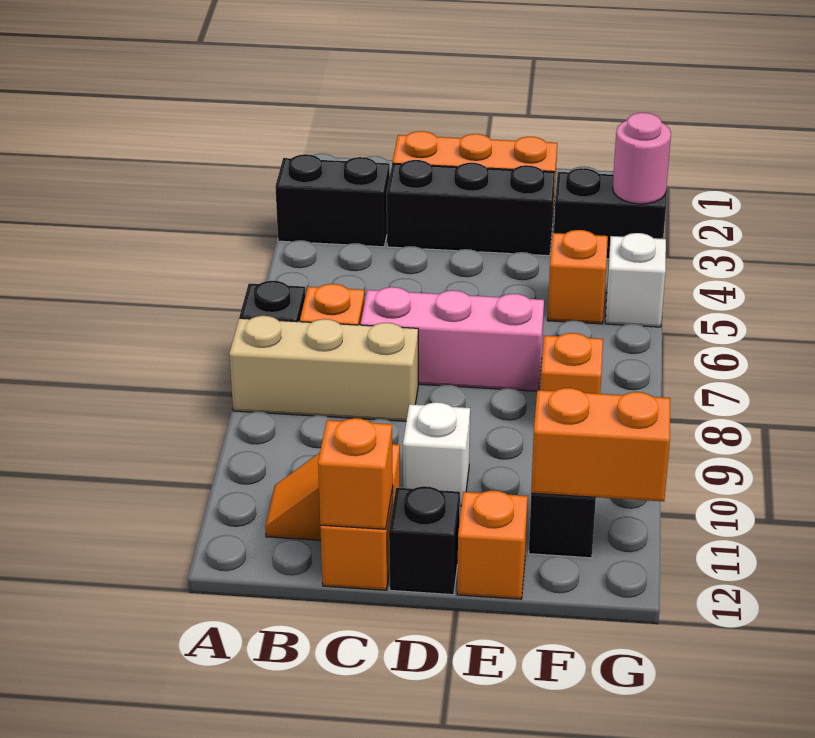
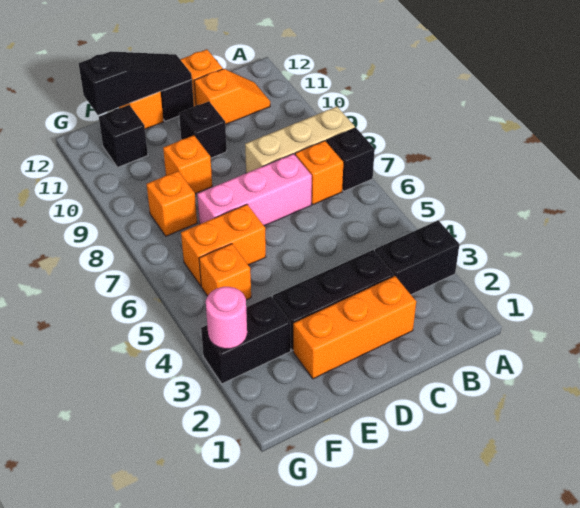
orange brick C12 level 2 -> orange brick E9 level 1
white brick D10 level 1 -> black brick D10 level 1
none -> black slope D12:F12 level 2 top F
orange brick F11:G11 level 2 -> orange brick E6:F6 level 1
white brick G5 level 1 -> none

